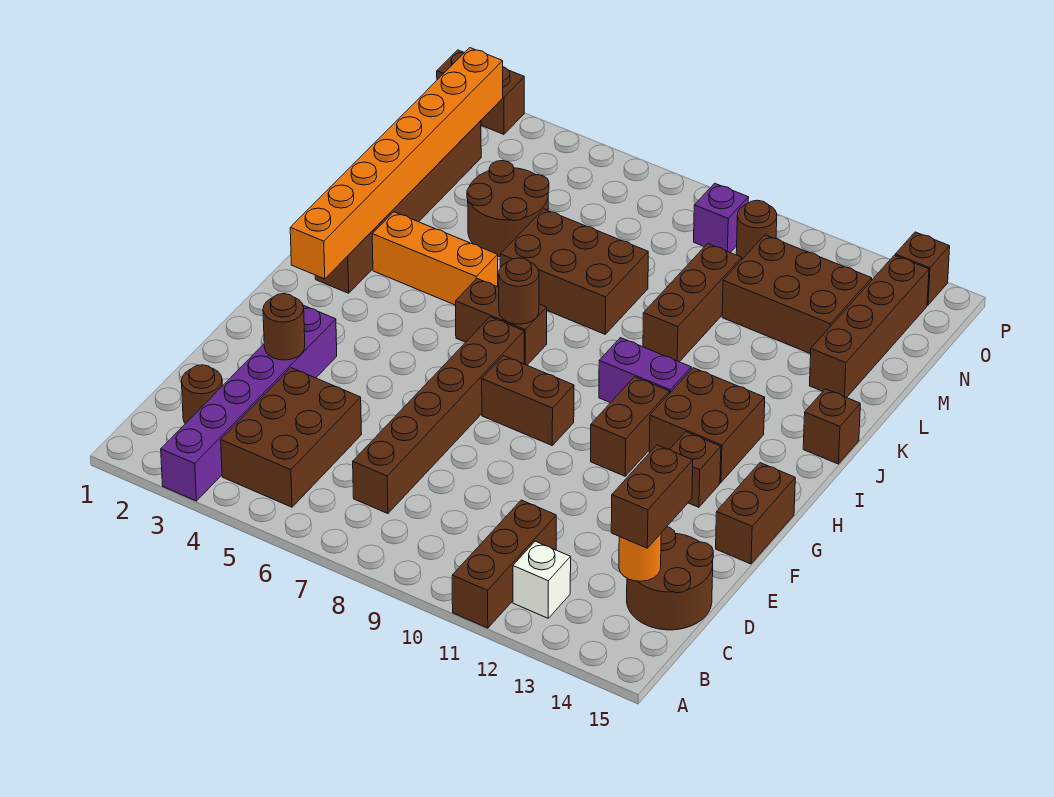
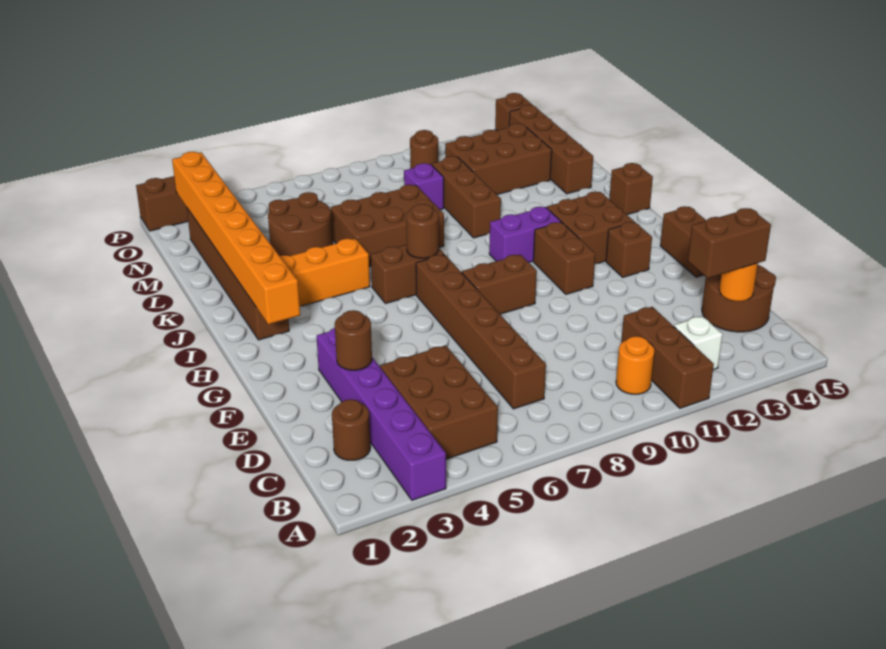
none -> orange round brick B10 level 1
brown brick C14:D14 level 3 -> brown brick C13:C14 level 3
purple brick O9 level 1 -> purple brick M9 level 1

